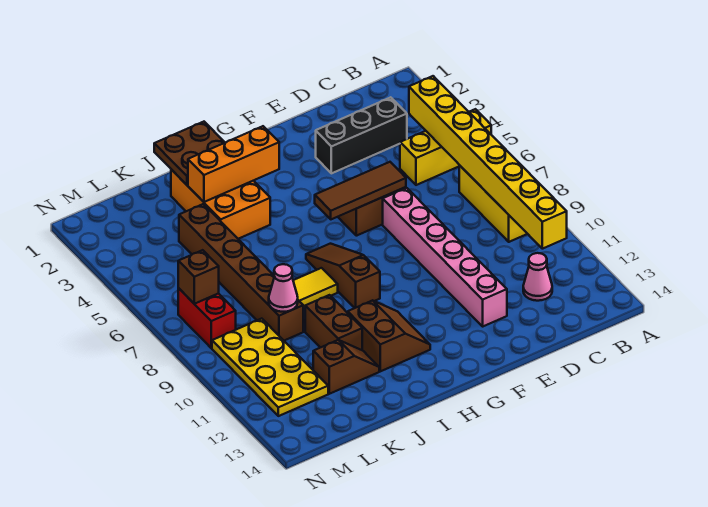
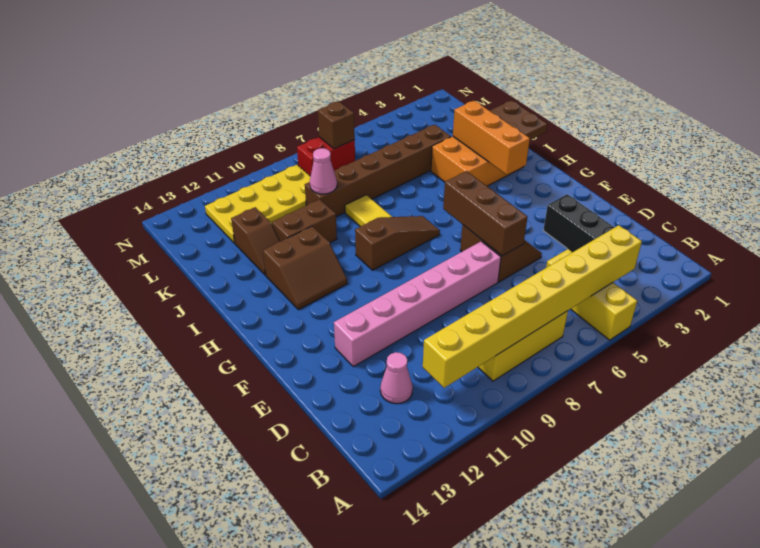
brown tile E6:G6 level 2 -> brown brick E6:G6 level 2

